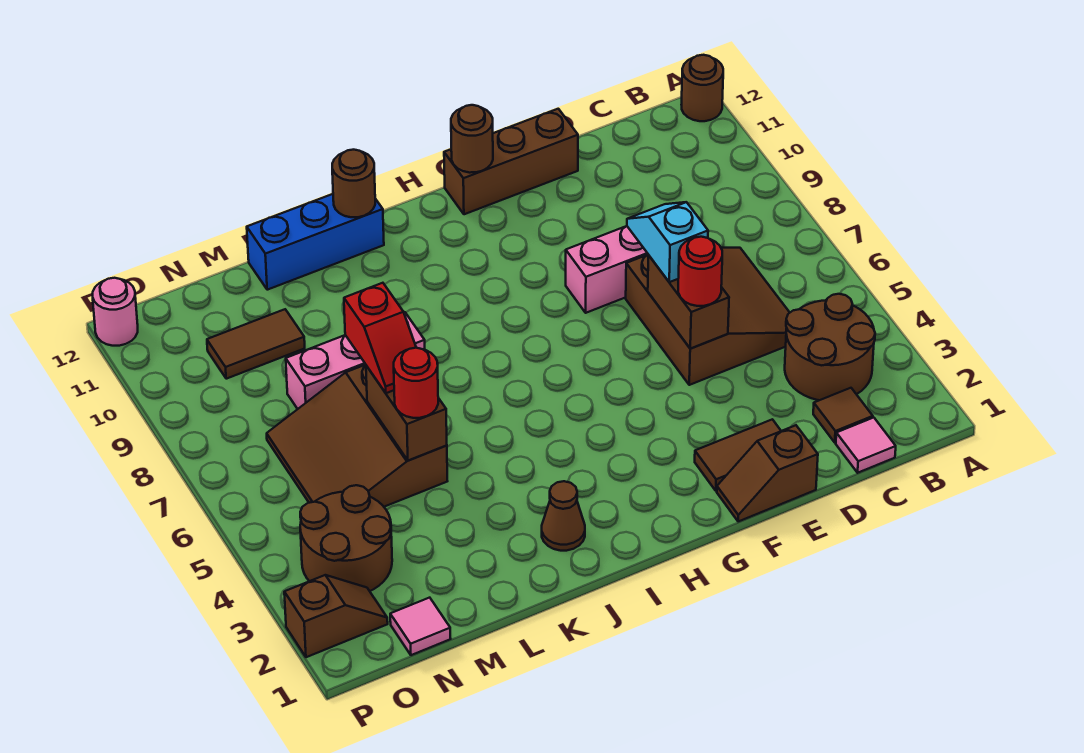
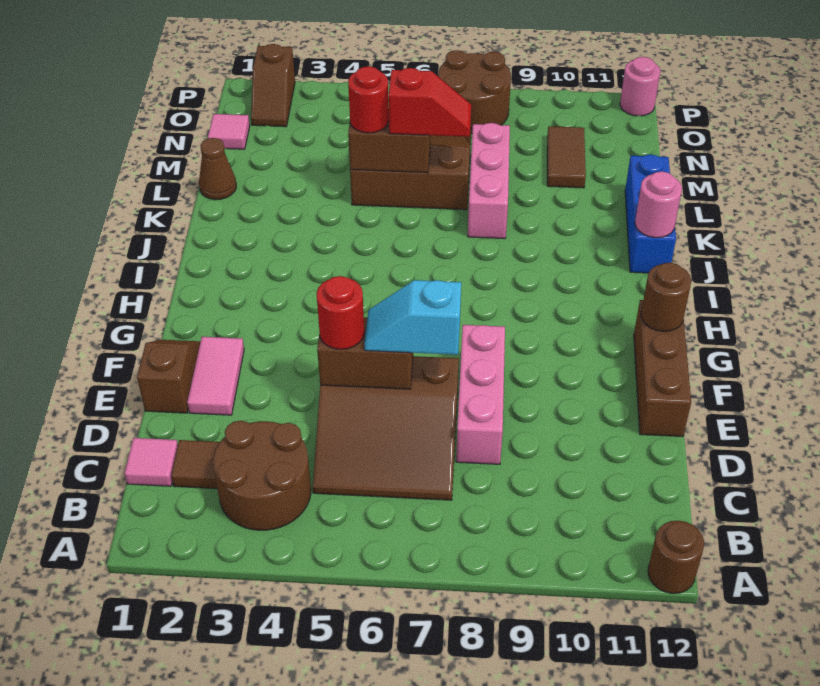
brown tile E2:F2 level 1 -> pink tile E2:F2 level 1
cyan slope E6:E7 level 3 top 6 -> cyan slope E6:E7 level 3 top 7
brown cone J2 level 1 -> brown cone L1 level 1
brown round brick J12 level 2 -> pink round brick J12 level 2
red slope L6:L7 level 3 top 7 -> red slope L6:L7 level 3 top 6
brown round brick N3:O4 level 1 -> brown round brick O7:P8 level 1

